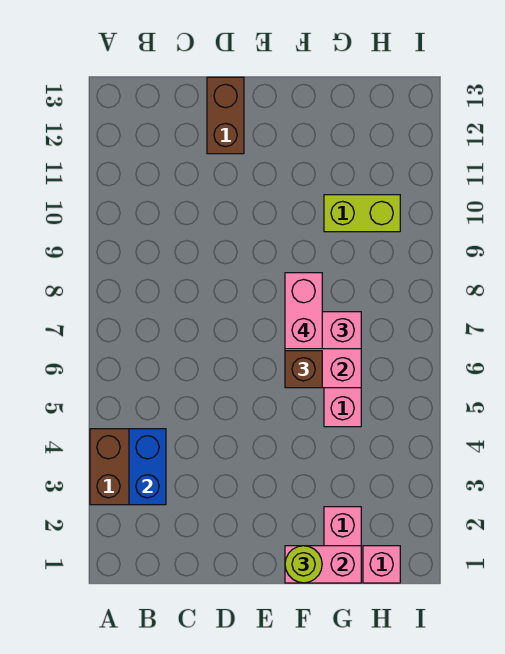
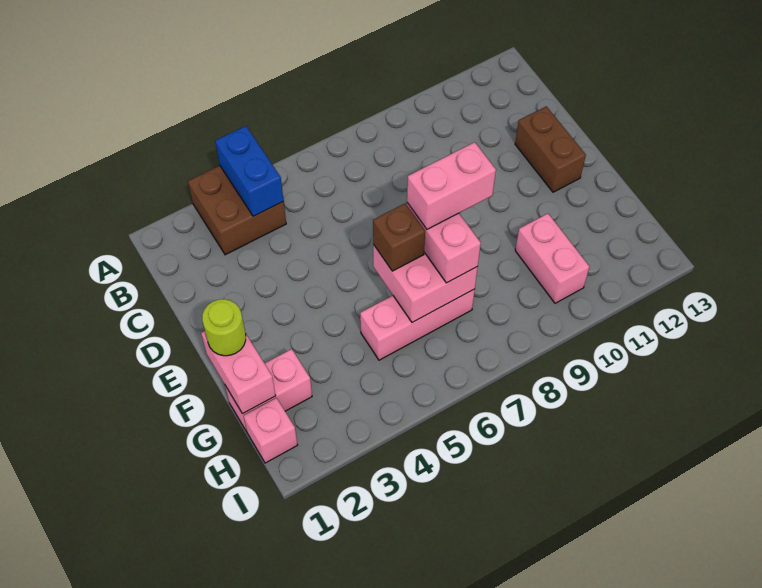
blue brick B3:B4 level 2 -> blue brick A4:B4 level 2
brown brick D12:D13 level 1 -> brown brick D12:E12 level 1
lime brick G10:H10 level 1 -> pink brick G10:H10 level 1

